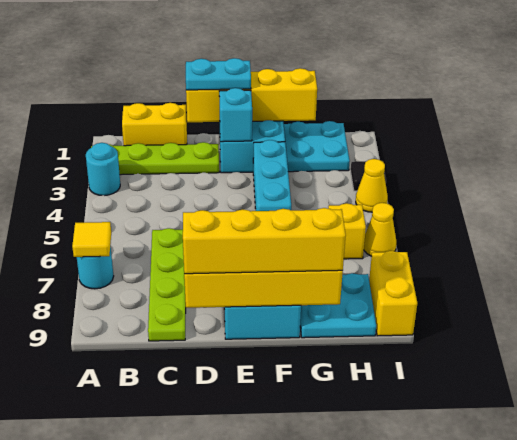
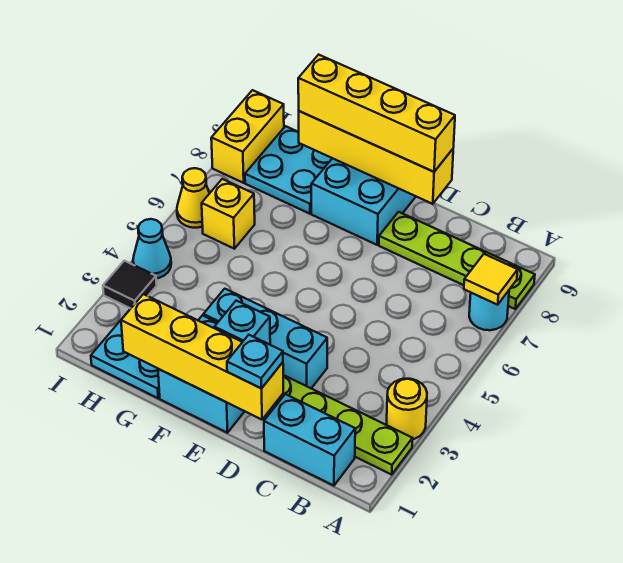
cyan round brick A3 level 1 -> yellow round brick A3 level 1
yellow brick B1:C1 level 1 -> cyan brick B1:C1 level 1
lime plate C6:C9 level 1 -> lime plate A8:D8 level 1
cyan plate D1:E1 level 3 -> cyan plate D1 level 3
cyan brick F3:F5 level 1 -> cyan brick D3:F3 level 1
yellow cone I4 level 1 -> cyan cone I4 level 1

